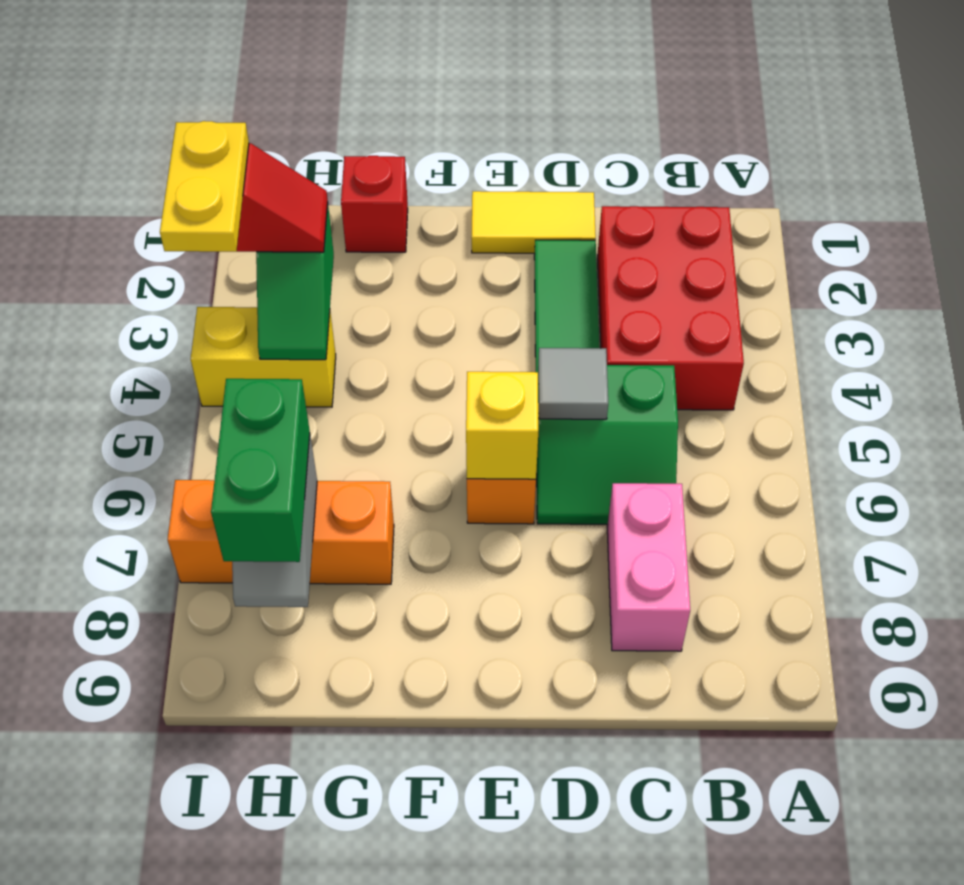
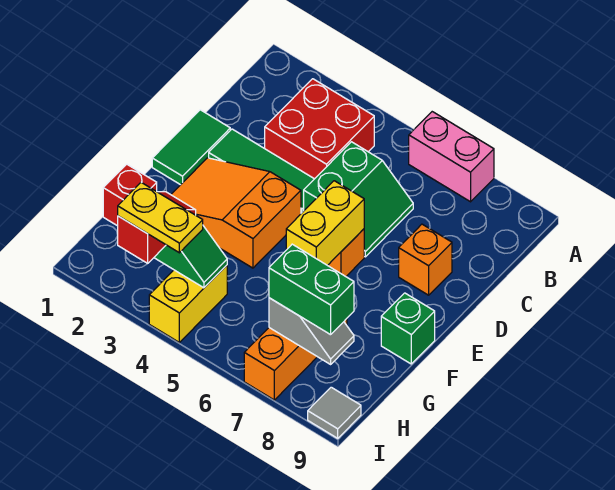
red brick B2:C4 level 1 -> red brick B3:C4 level 1
pink brick C7:C8 level 1 -> pink brick A6:A7 level 1
yellow tile D1:E1 level 1 -> green tile D1:E1 level 1
grey tile D5 level 2 -> grey tile I9 level 1
none -> orange brick D8 level 1
none -> orange slope E2:F4 level 1 top 4
yellow brick E6 level 2 -> yellow brick E6:F6 level 2
none -> green brick F9 level 1

